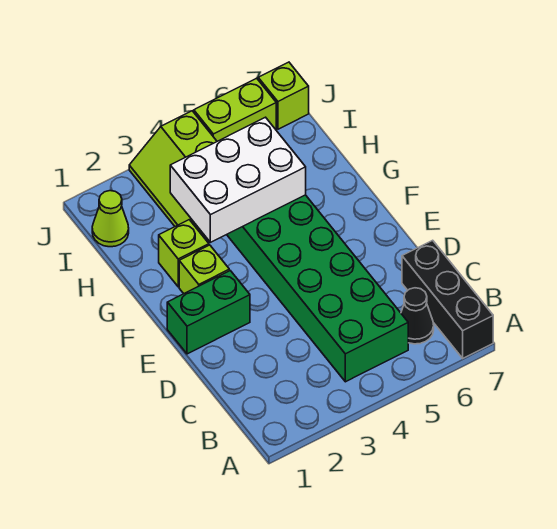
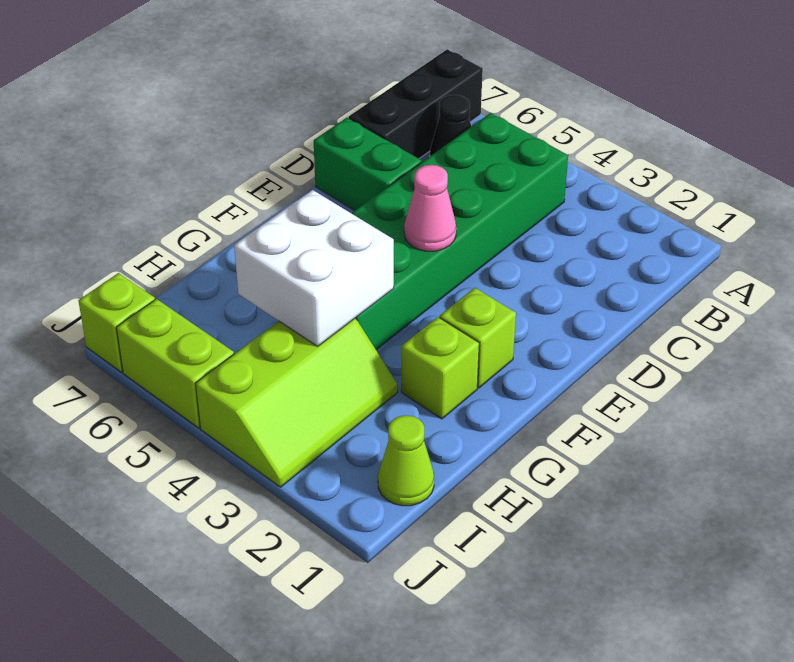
green brick E1:E2 level 1 -> green brick D6:D7 level 1
none -> pink cone E4 level 2
white brick G3:H5 level 2 -> white brick G4:H5 level 2

